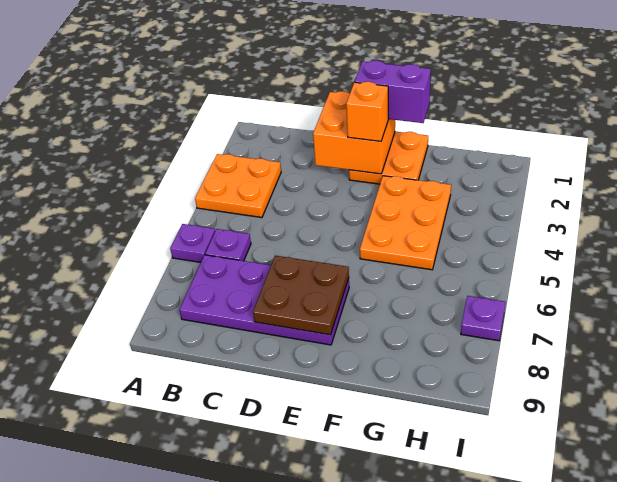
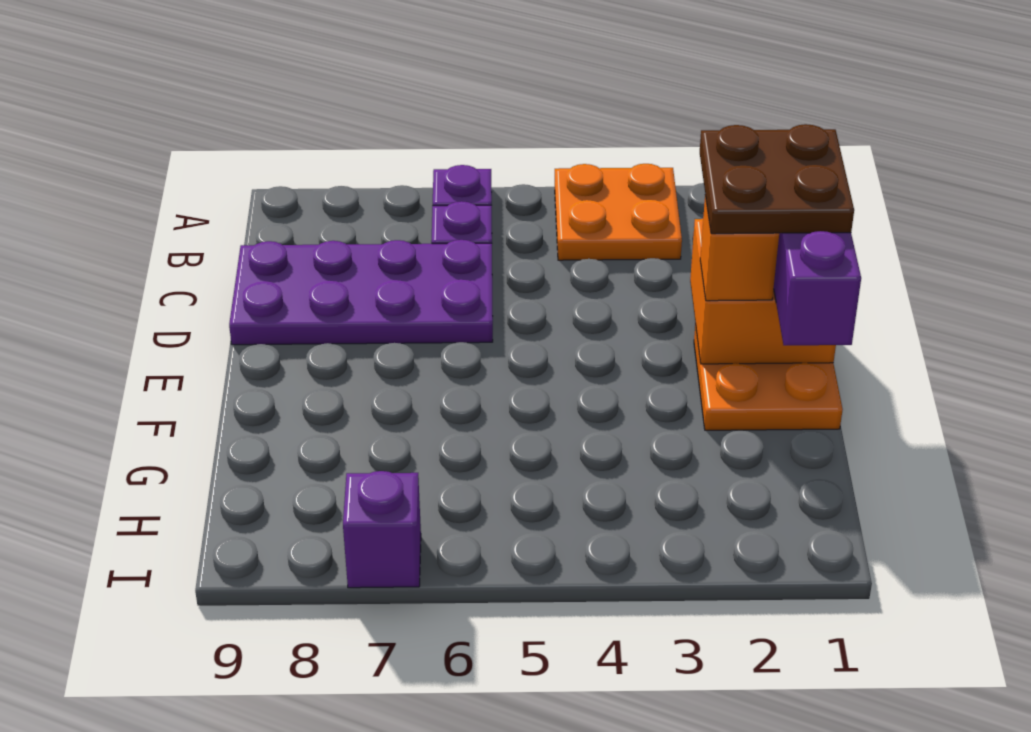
purple plate B7:E8 level 1 -> purple plate C6:D9 level 1
brown plate D7:E8 level 2 -> brown plate D1:E2 level 4
orange plate F3:G5 level 1 -> none
purple plate I7 level 1 -> purple brick I7 level 1

